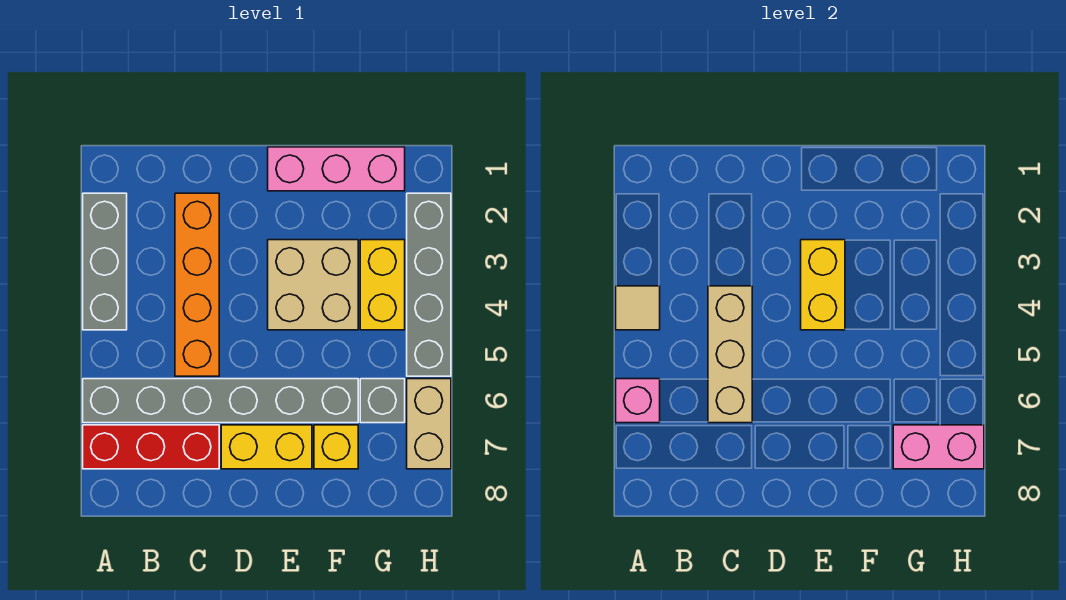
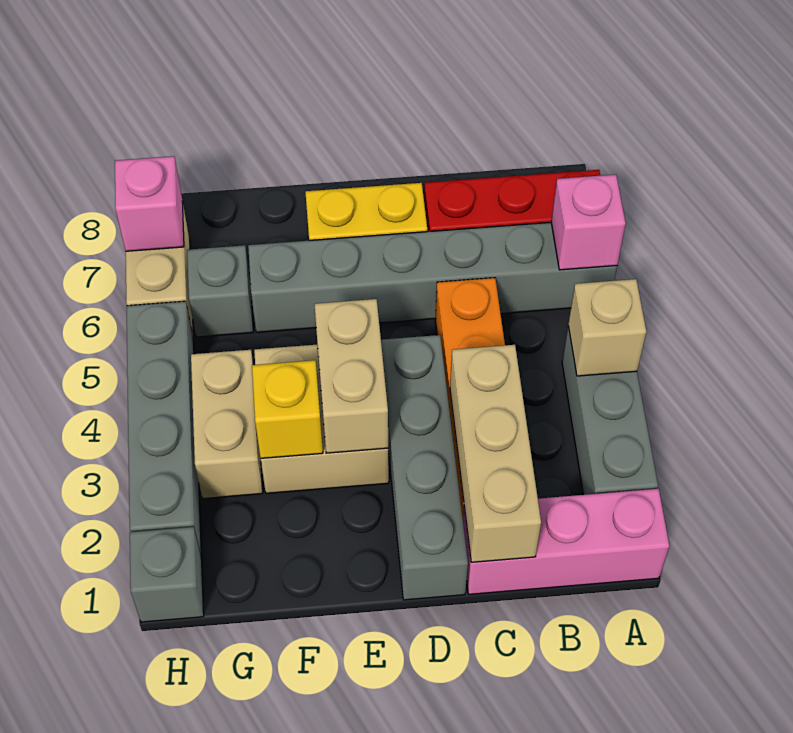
tan tile A4 level 2 -> tan brick A4 level 2
tan brick C4:C6 level 2 -> tan brick C1:C3 level 2
none -> grey brick D1:D4 level 1
pink brick E1:G1 level 1 -> pink brick A1:C1 level 1
yellow brick E3:E4 level 2 -> tan brick E3:E4 level 2
yellow brick F7 level 1 -> yellow brick F3 level 2
yellow brick G3:G4 level 1 -> tan brick G3:G4 level 1
pink brick G7:H7 level 2 -> pink brick H7 level 2
none -> grey brick H1 level 1

